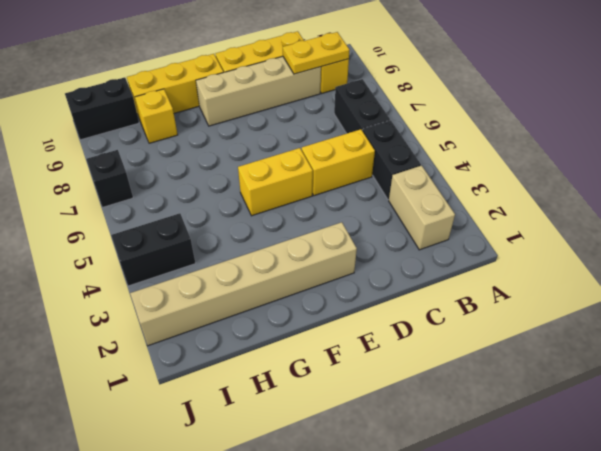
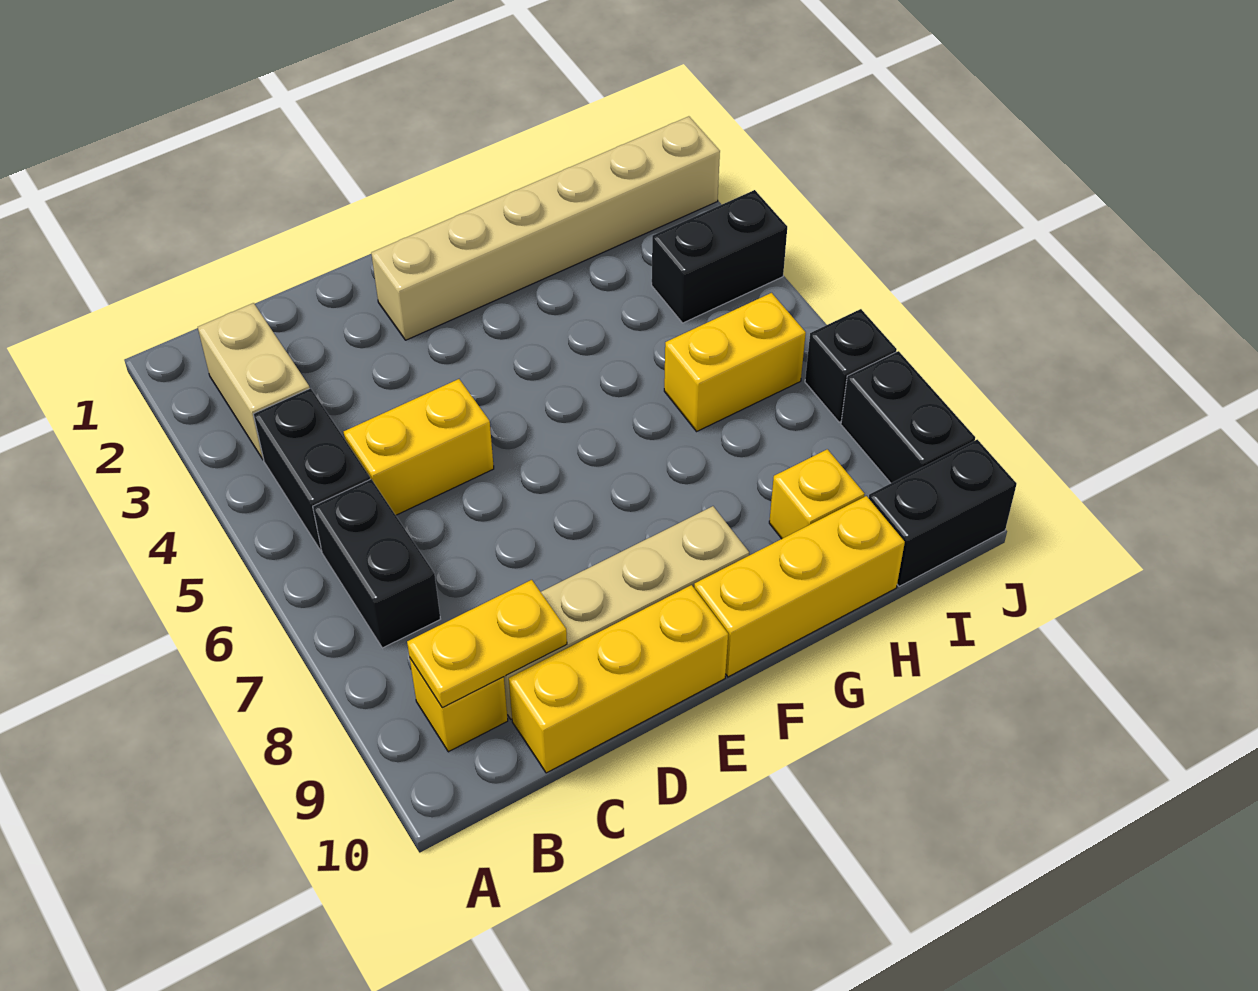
yellow brick E5:F5 level 1 -> yellow brick H6:I6 level 1
none -> black brick J8:J9 level 1

